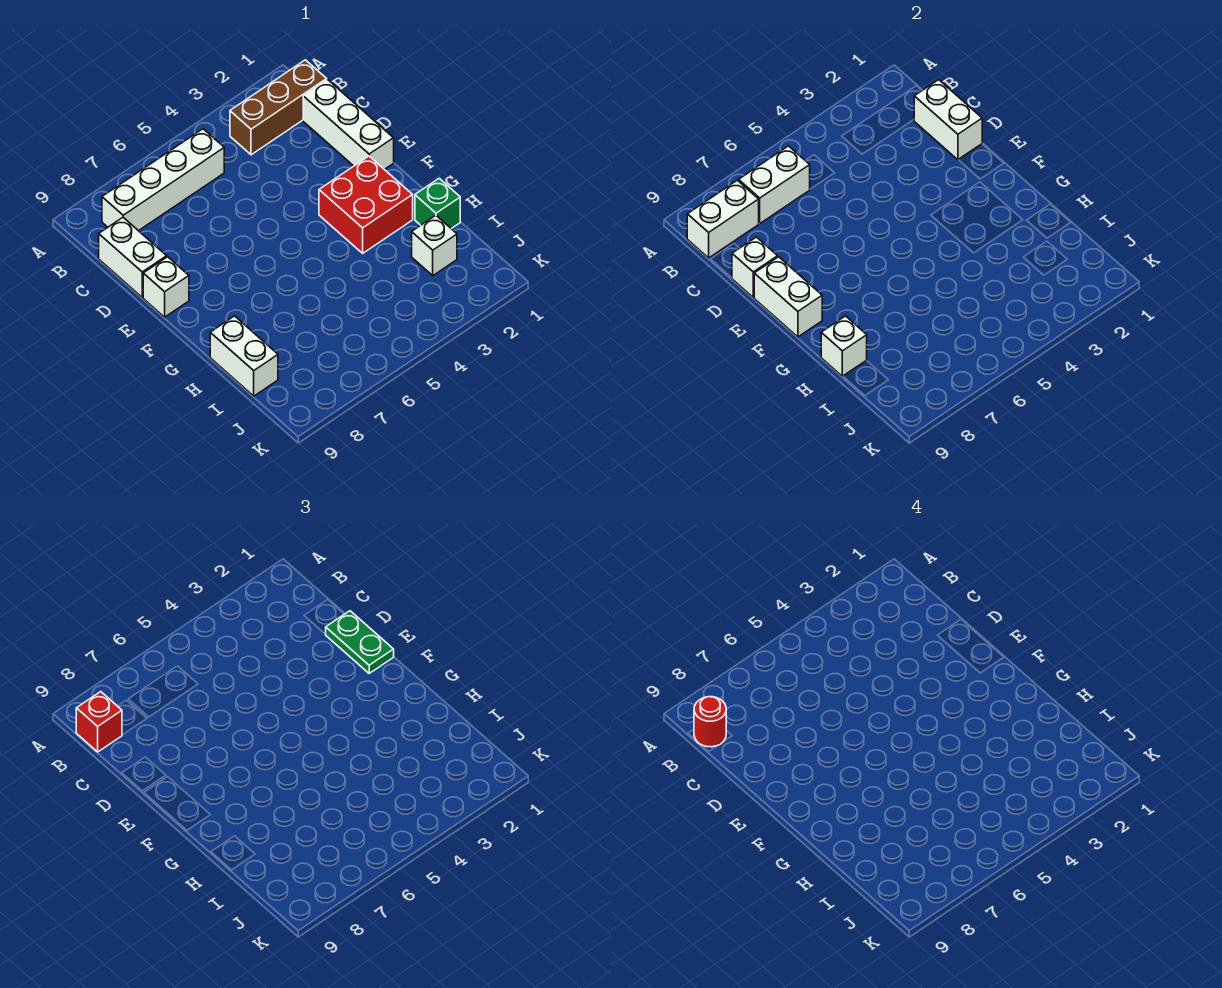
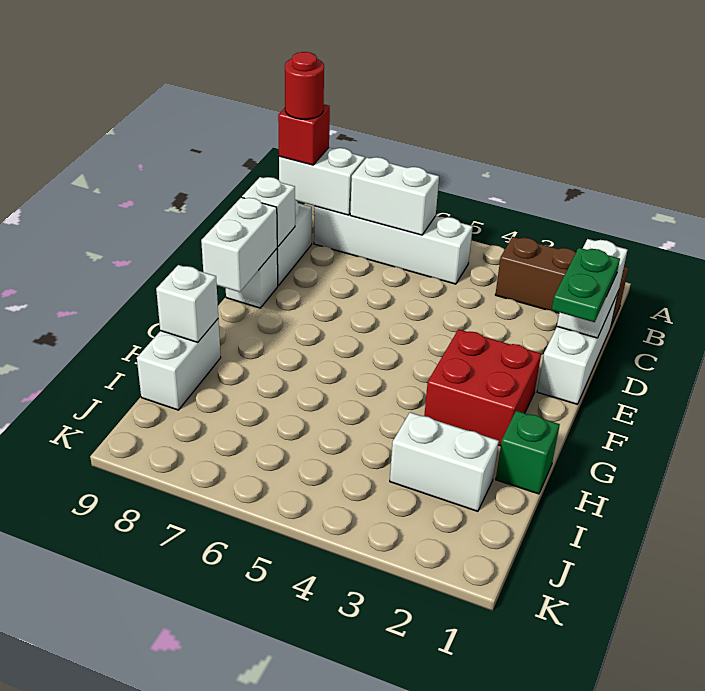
white brick I2 level 1 -> white brick I2:I3 level 1

